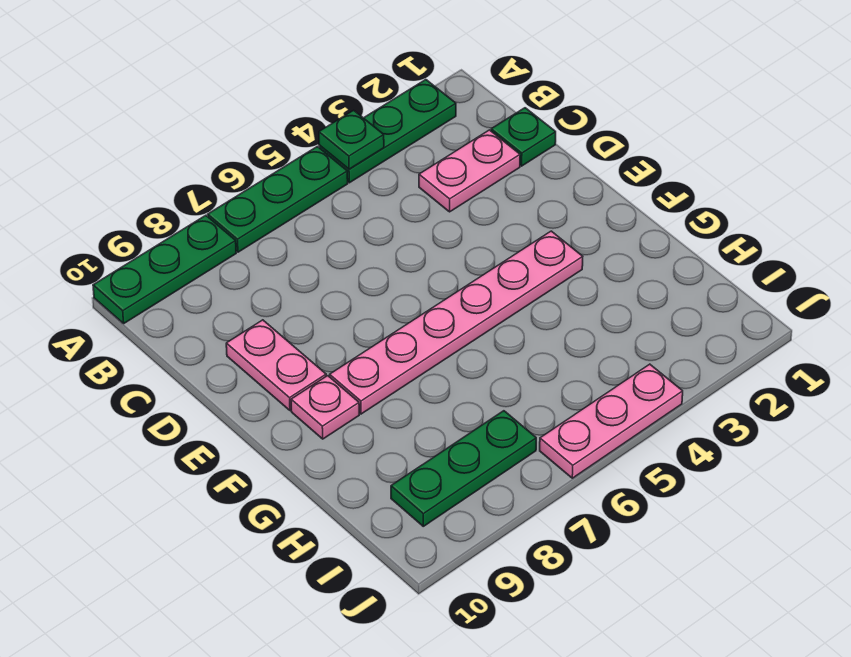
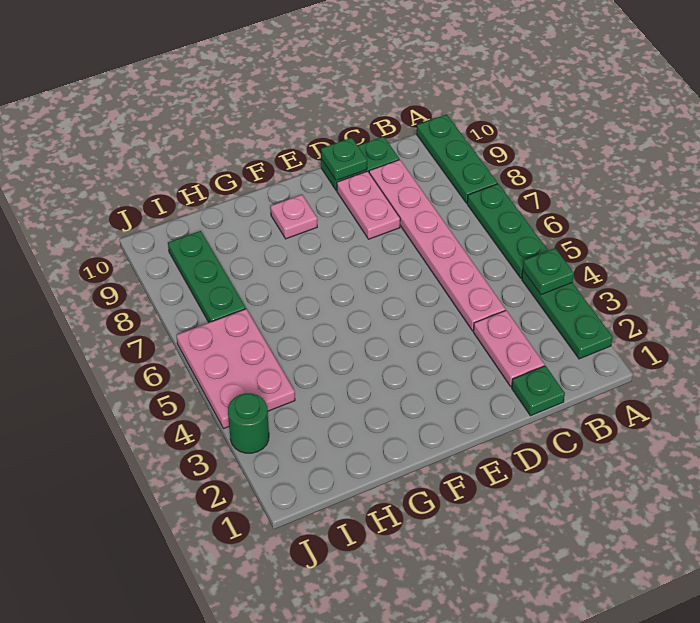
none -> green plate C10:D10 level 1
pink plate D9:E9 level 1 -> pink plate D8:D9 level 1
none -> green plate D10 level 2
pink plate F3:F8 level 1 -> pink plate C4:C9 level 1
none -> green round brick J3 level 1
pink plate J4:J6 level 1 -> pink plate I4:J6 level 1

